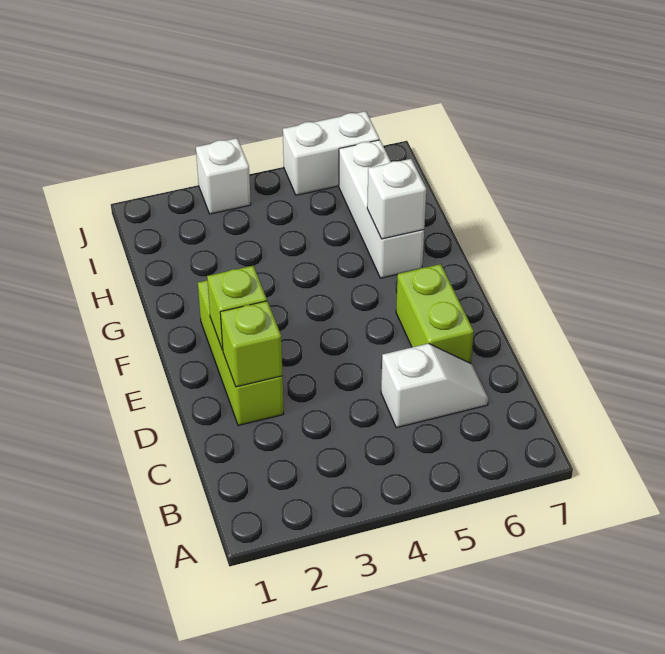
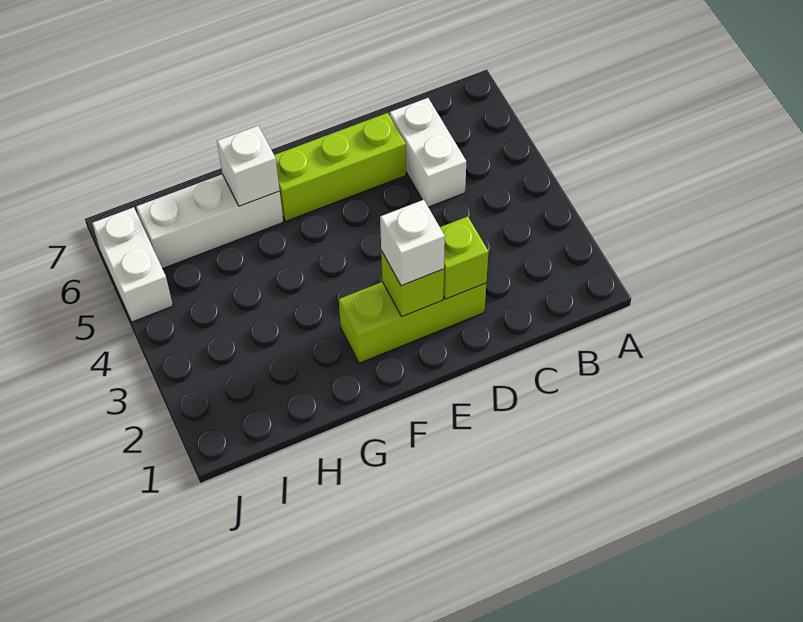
white slope C5:C6 level 1 top 5 -> white brick C5:C6 level 1
lime brick D6:E6 level 1 -> lime brick D6:F6 level 1
white brick J3 level 1 -> white brick E2 level 3

